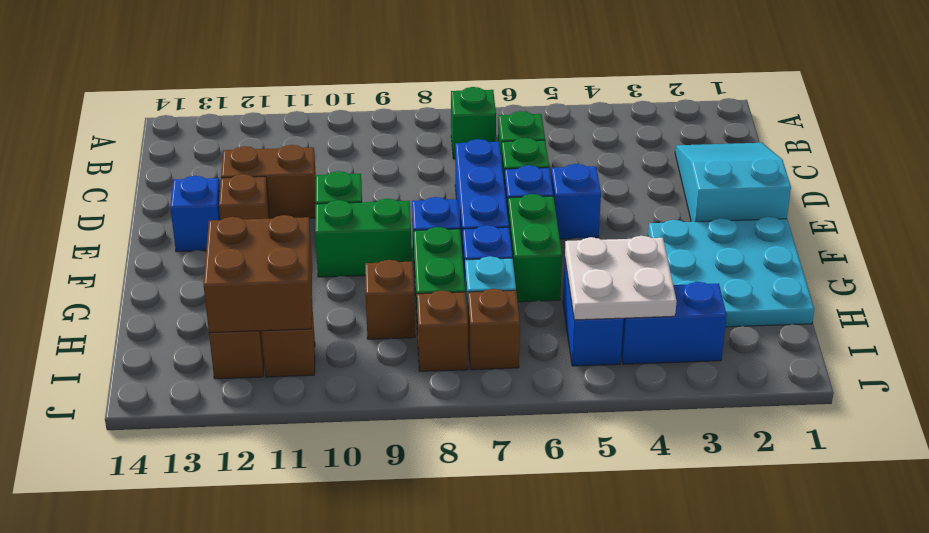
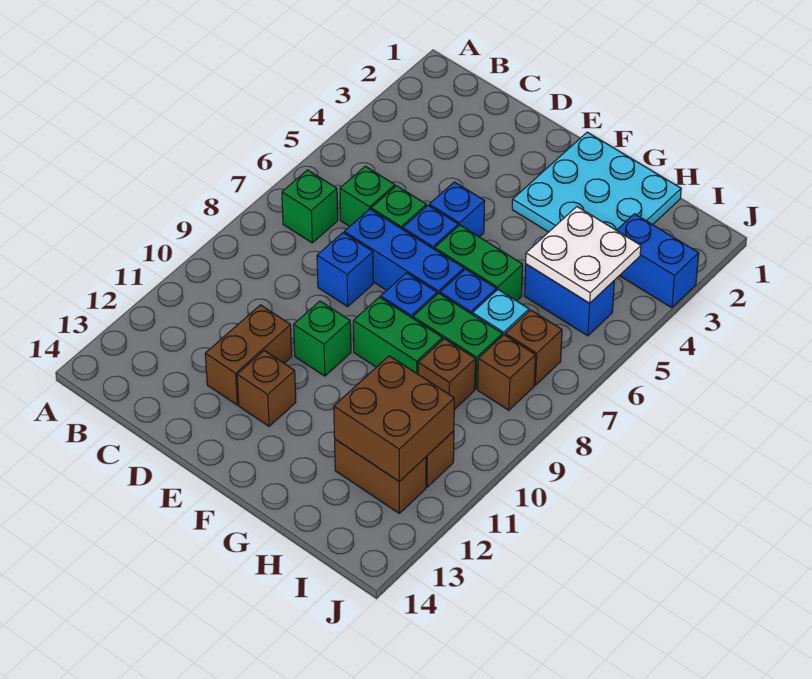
cyan slope C1:E2 level 1 top E -> none
blue brick E13 level 1 -> blue brick D8 level 1
green brick F9:F10 level 1 -> green brick F9:G9 level 1
blue brick I3:I4 level 1 -> blue brick I3:J3 level 1

